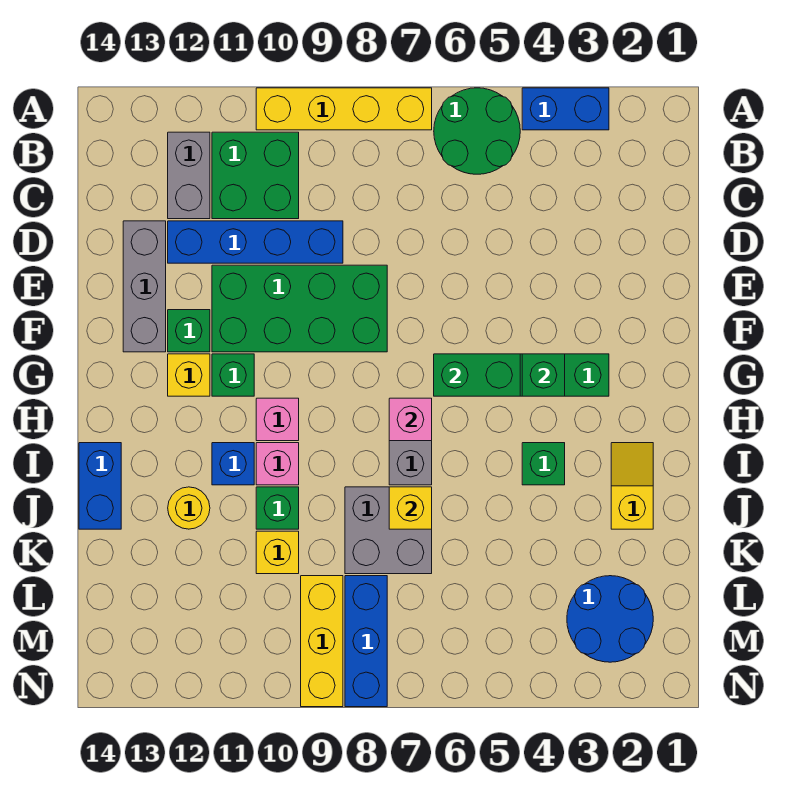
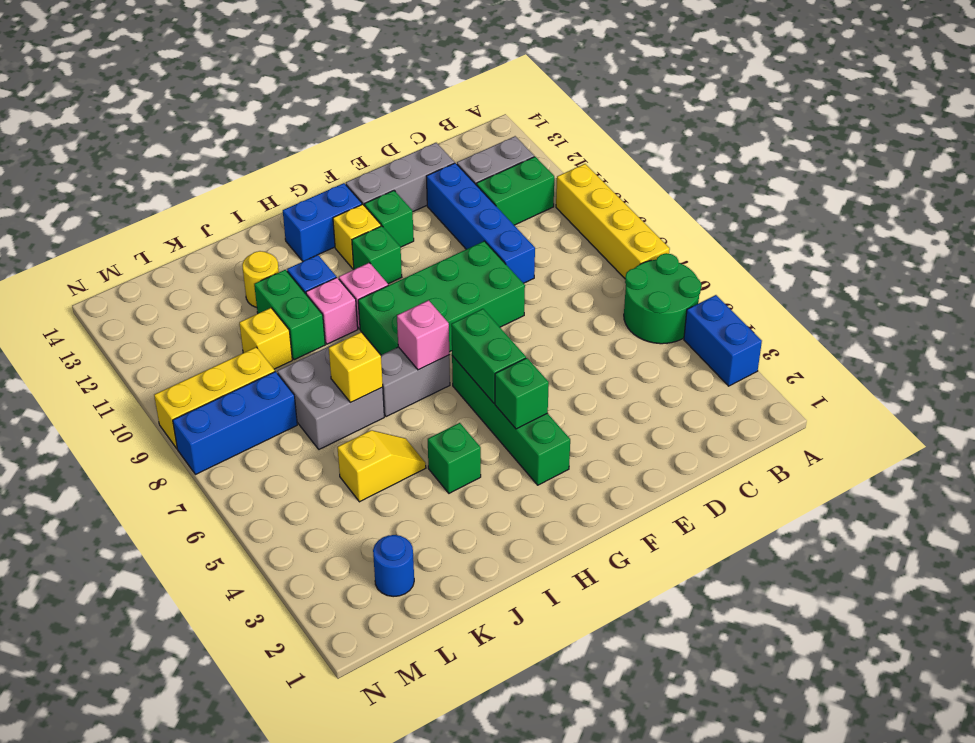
green brick B10:C11 level 1 -> green brick B11:C11 level 1
green brick E8:F11 level 1 -> green brick E8:H9 level 1
yellow slope I2:J2 level 1 top J -> yellow slope J5:K5 level 1 top K
blue brick I14:J14 level 1 -> blue brick G13:H13 level 1
green brick J10 level 1 -> green brick J10:J11 level 1
blue round brick L2:M3 level 1 -> blue round brick L2 level 1

